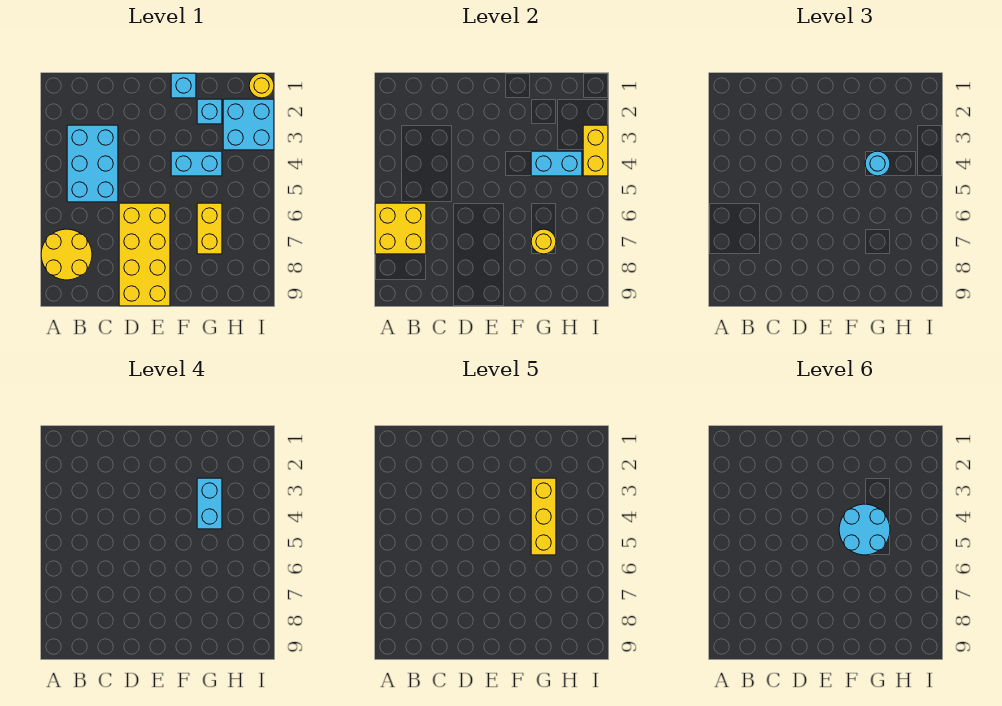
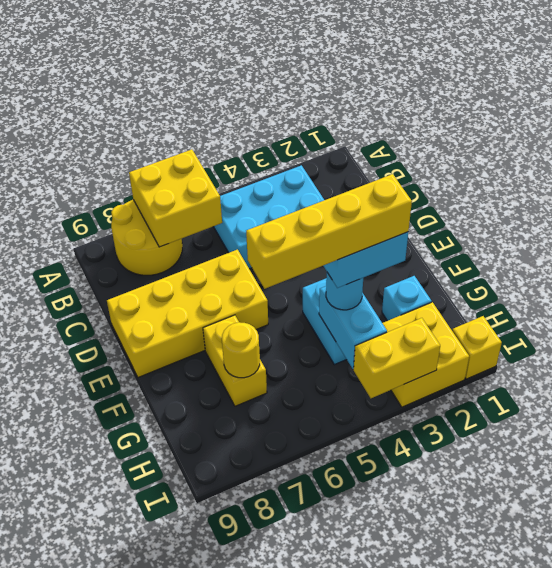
cyan brick F1 level 1 -> none
cyan round brick F4:G5 level 6 -> none
yellow brick G3:G5 level 5 -> yellow brick G3:G6 level 5
yellow brick G6:G7 level 1 -> yellow brick F7:G7 level 1
cyan brick H2:I3 level 1 -> yellow brick H2:I3 level 1
yellow round brick I1 level 1 -> yellow brick I1 level 1

